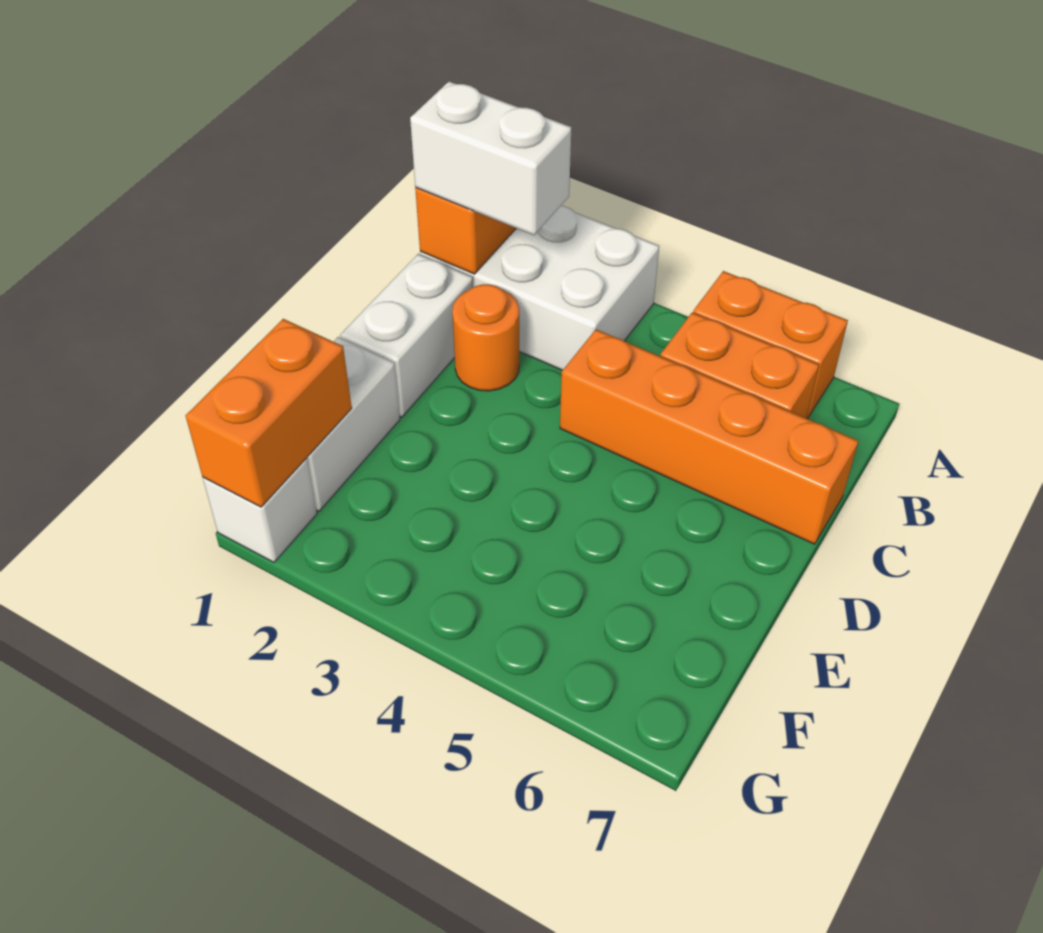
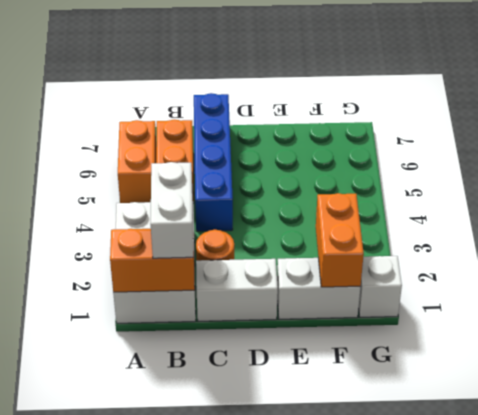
orange brick C4:C7 level 1 -> blue brick C4:C7 level 1
orange brick F1:G1 level 2 -> orange brick F1:F2 level 2

